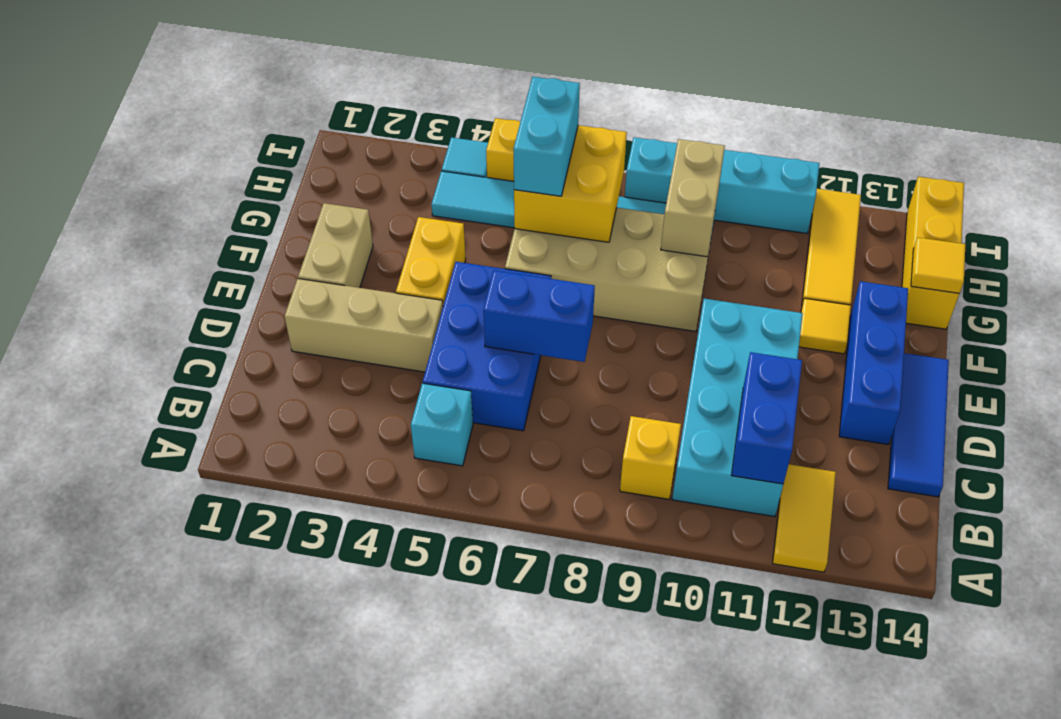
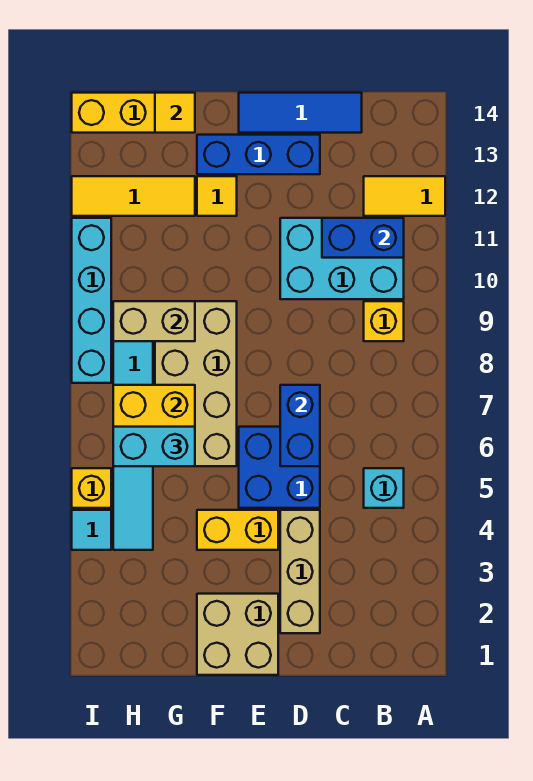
cyan brick B10:E11 level 1 -> cyan brick B10:D11 level 1
blue brick C5:E6 level 1 -> blue brick D5:E6 level 1
tan brick E2:F2 level 1 -> tan brick E1:F2 level 1

